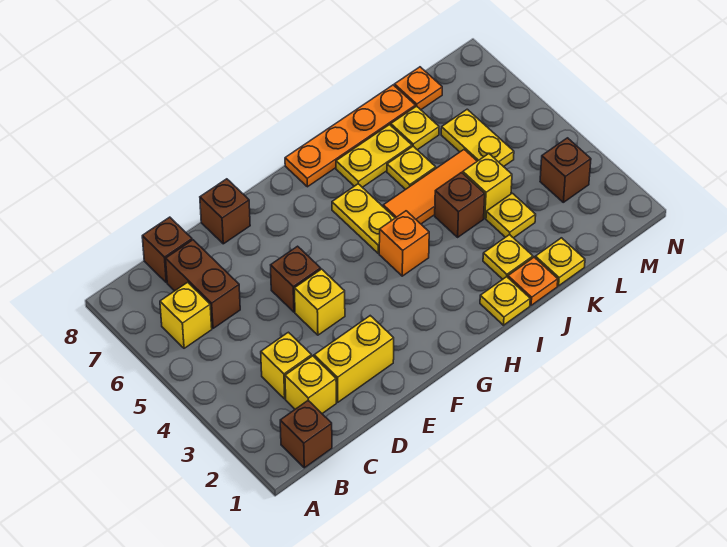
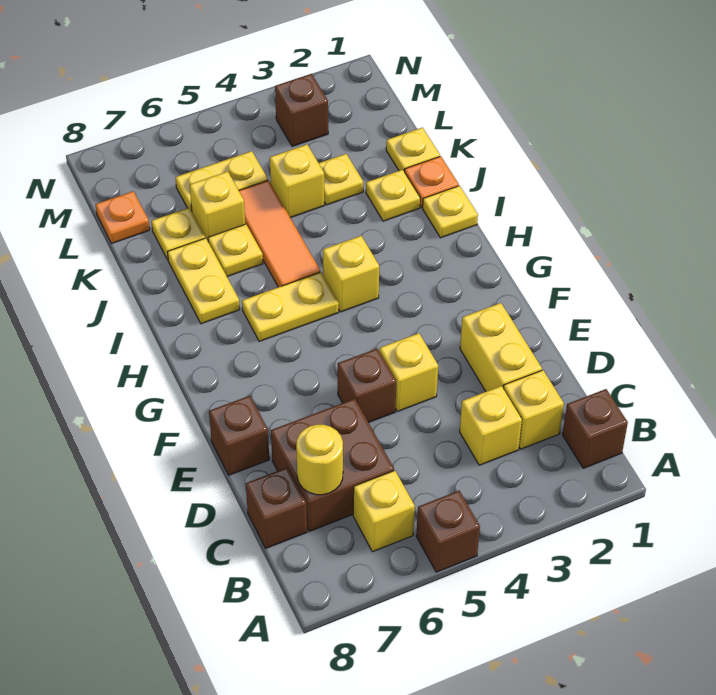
brown brick C6:C7 level 1 -> brown brick C6:D7 level 1
none -> yellow round brick C7 level 2
orange brick H4 level 1 -> yellow brick H4 level 1
orange plate H8:K8 level 1 -> none
brown brick J4 level 1 -> brown brick A5 level 1
none -> yellow brick K6 level 1

